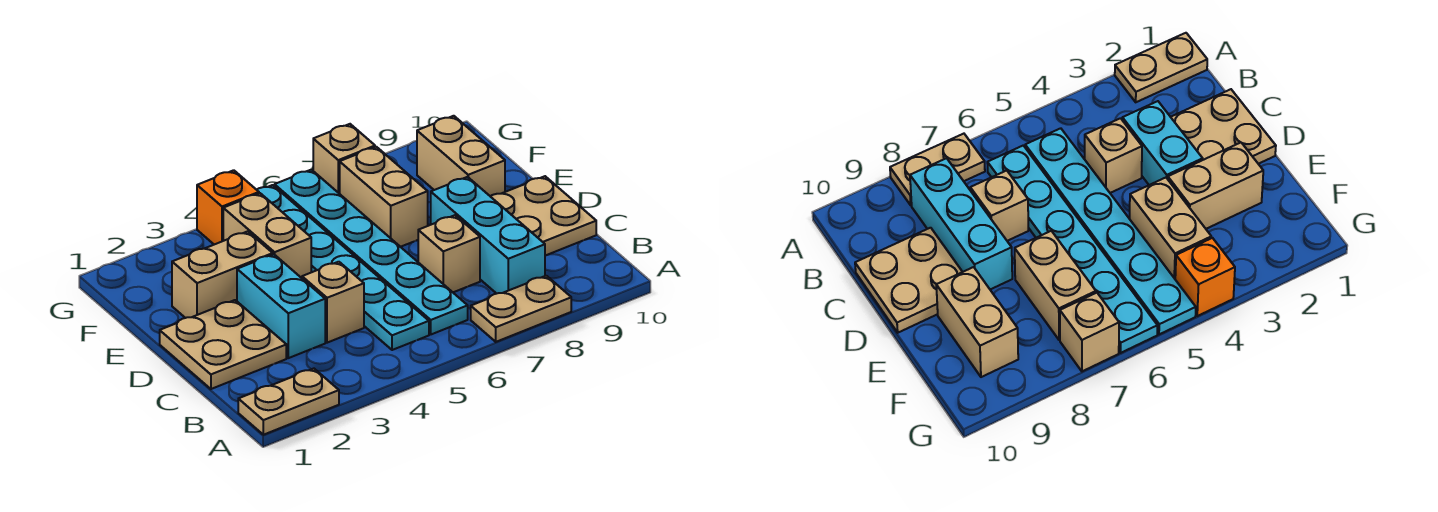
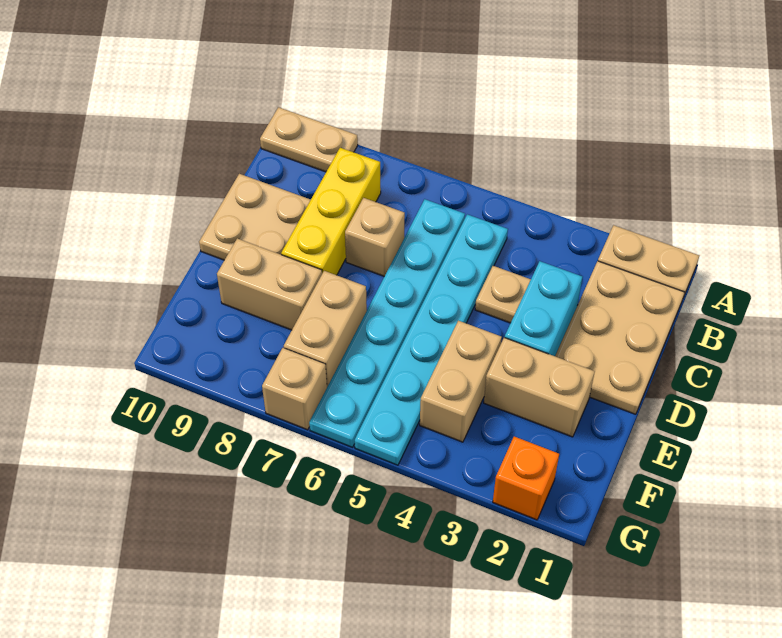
tan plate A7:A8 level 1 -> tan plate A9:A10 level 1
cyan brick B8:D8 level 1 -> yellow brick B8:D8 level 1
tan plate C1:D2 level 1 -> tan plate B1:D2 level 1
tan brick C4 level 1 -> tan plate C4 level 1
tan brick E9:F9 level 1 -> tan brick E8:E9 level 1
orange brick G4 level 1 -> orange brick G2 level 1

